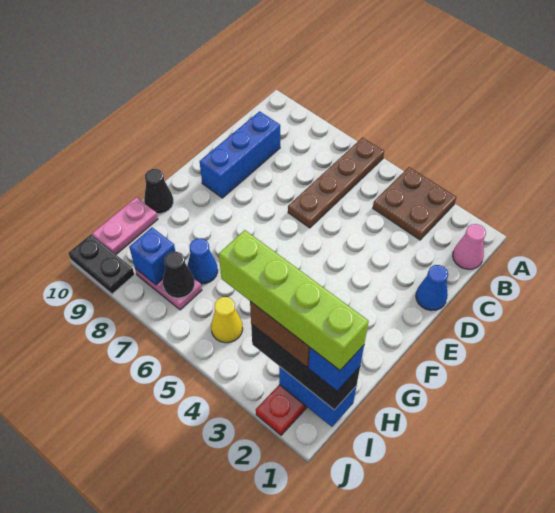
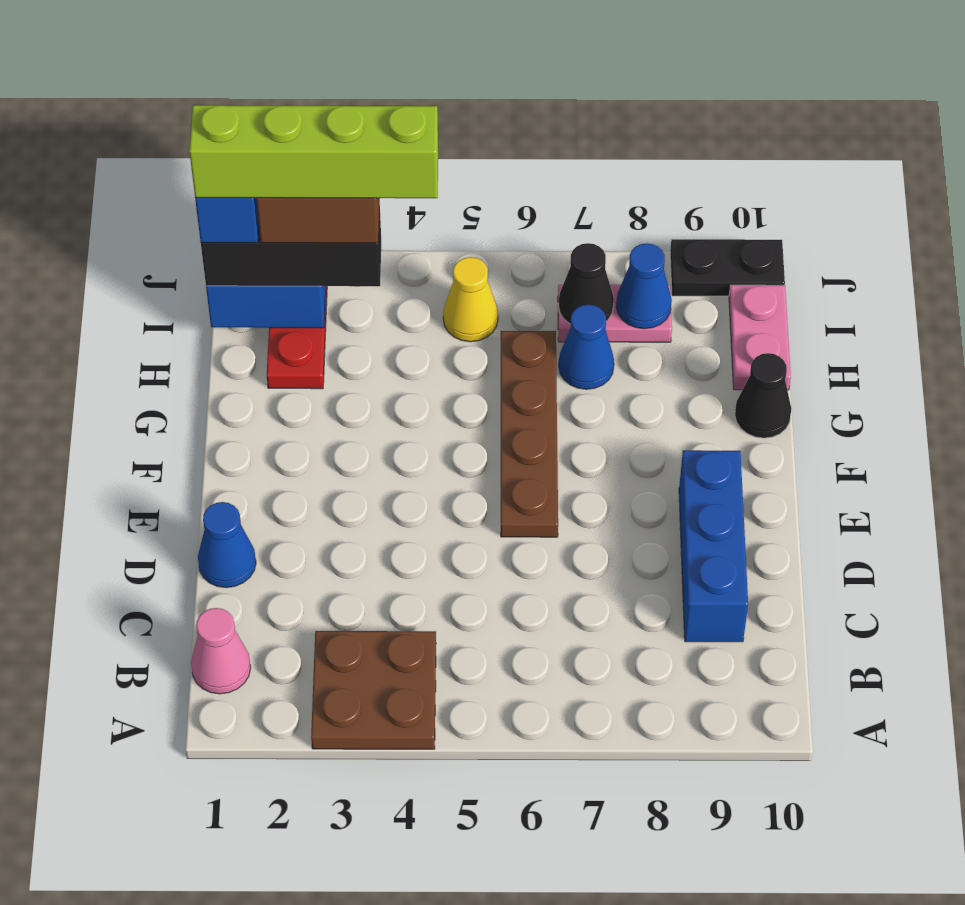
brown plate A6:D6 level 1 -> brown plate E6:H6 level 1
blue brick I8 level 2 -> blue cone I8 level 2

